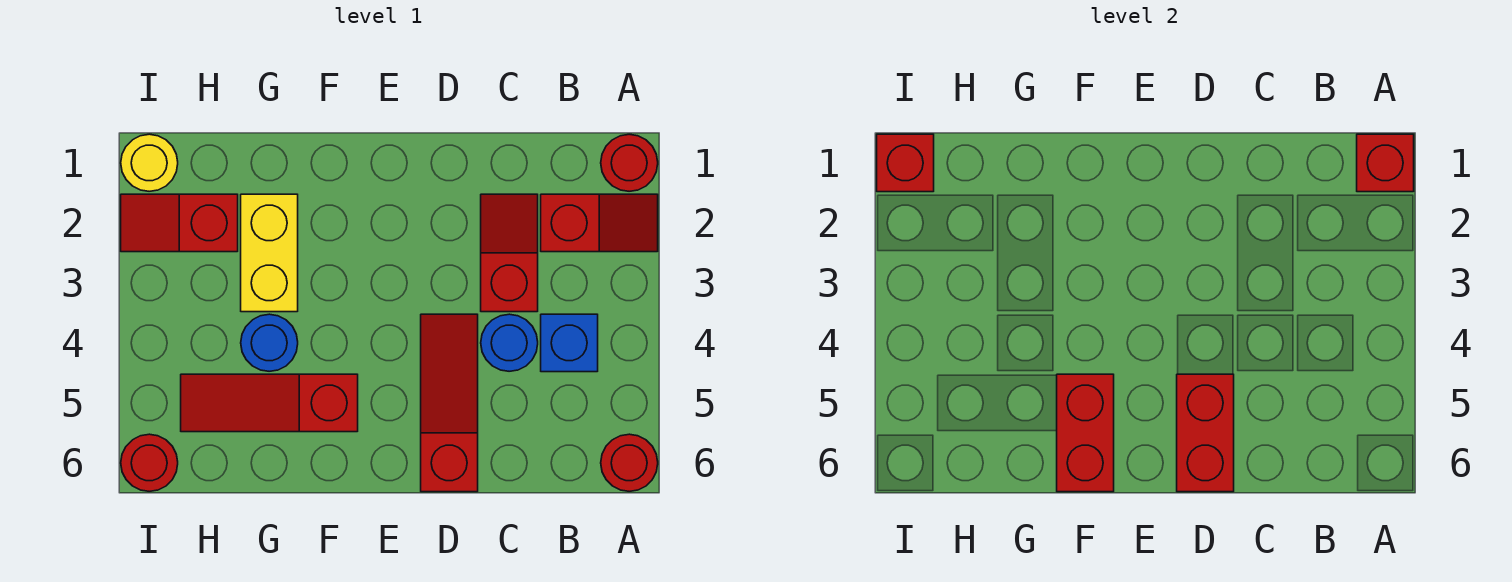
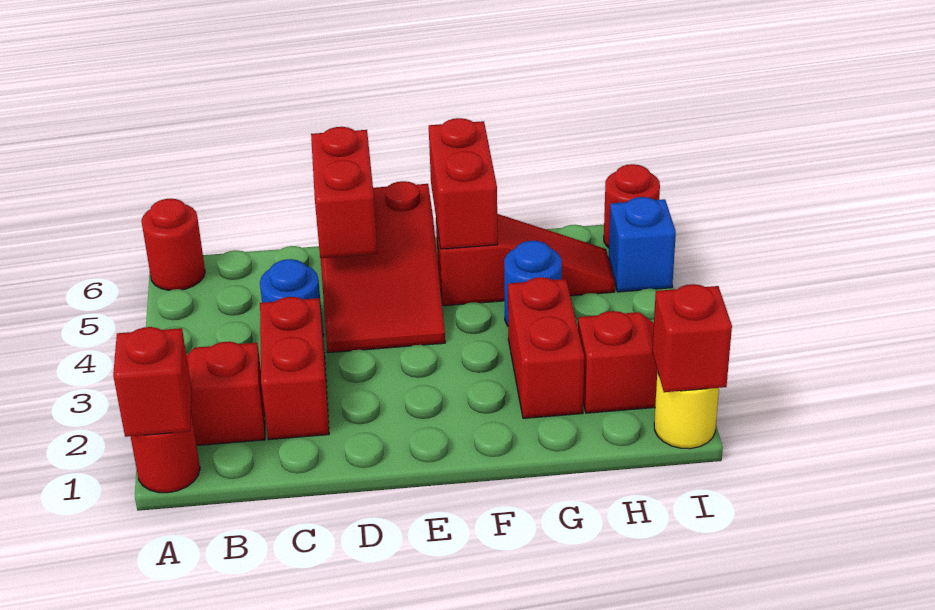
blue brick B4 level 1 -> blue brick I5 level 1
red slope C2:C3 level 1 top 3 -> red brick C2:C3 level 1
red slope D4:D6 level 1 top 6 -> red slope D4:E6 level 1 top 6
yellow brick G2:G3 level 1 -> red brick G2:G3 level 1

